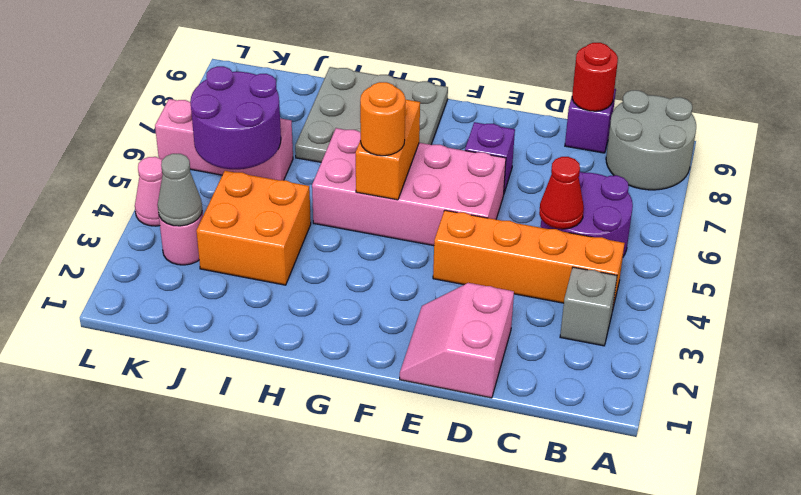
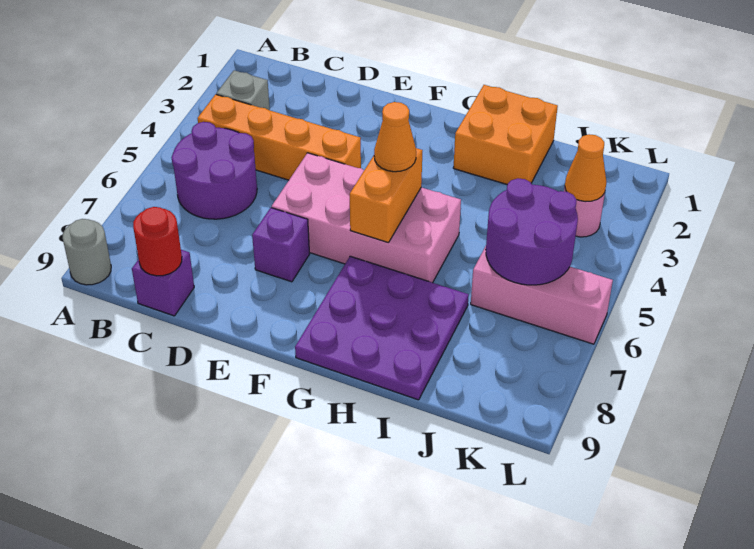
grey round brick A8:B9 level 1 -> grey round brick A9 level 1
red cone C5 level 2 -> none
pink slope D1:E2 level 1 top D -> none
orange round brick G5 level 3 -> orange cone G5 level 3
grey plate G7:I9 level 1 -> purple plate G7:I9 level 1
orange brick I3:J4 level 1 -> orange brick H1:I2 level 1
grey cone K3 level 2 -> orange cone K3 level 2
pink cone L4 level 1 -> none

